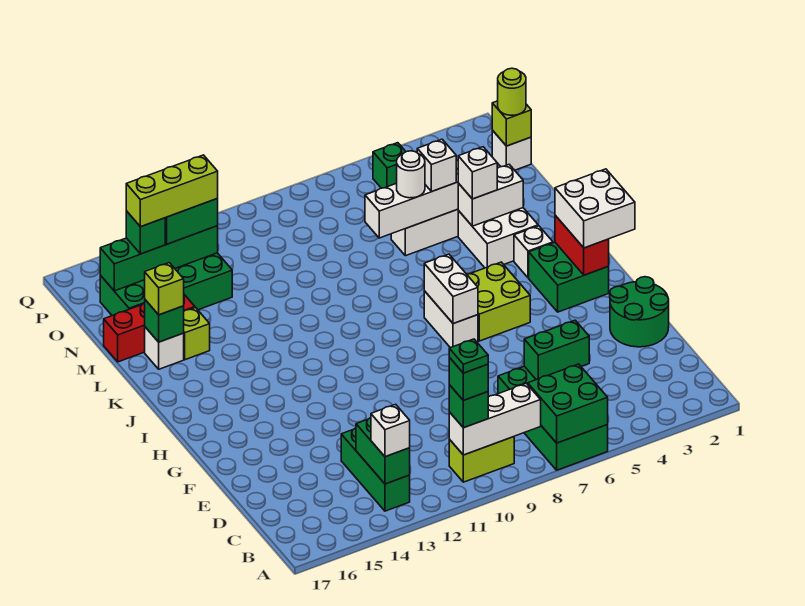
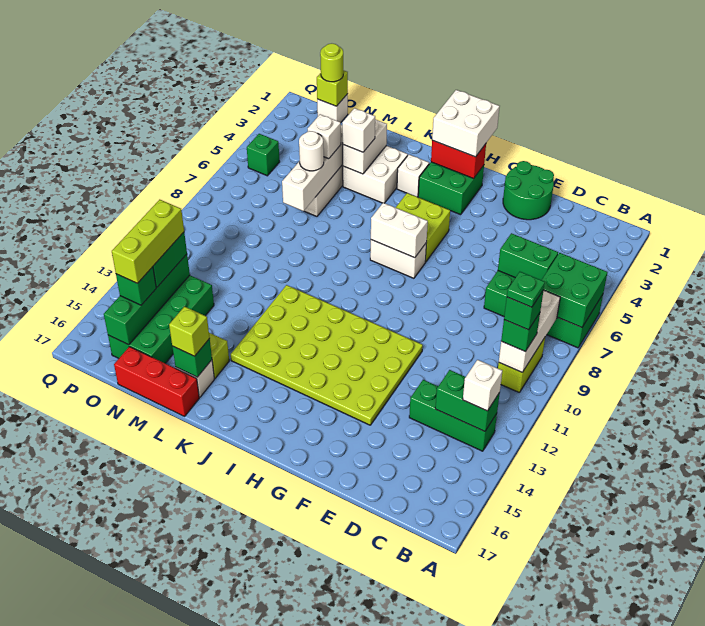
green brick D5:D6 level 2 -> green brick C6:D6 level 2
none -> lime plate F11:K14 level 1
red brick M15:M17 level 1 -> red brick L17:N17 level 1

